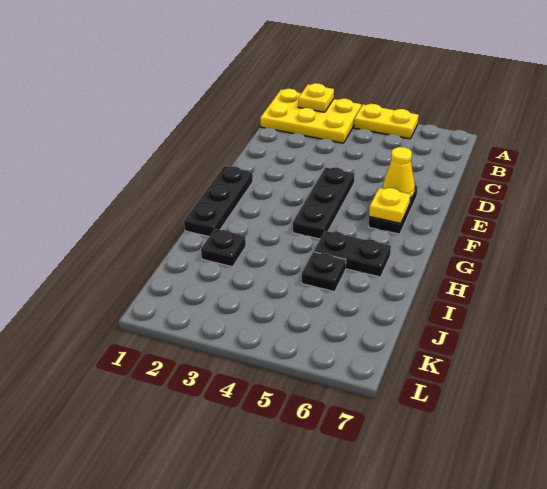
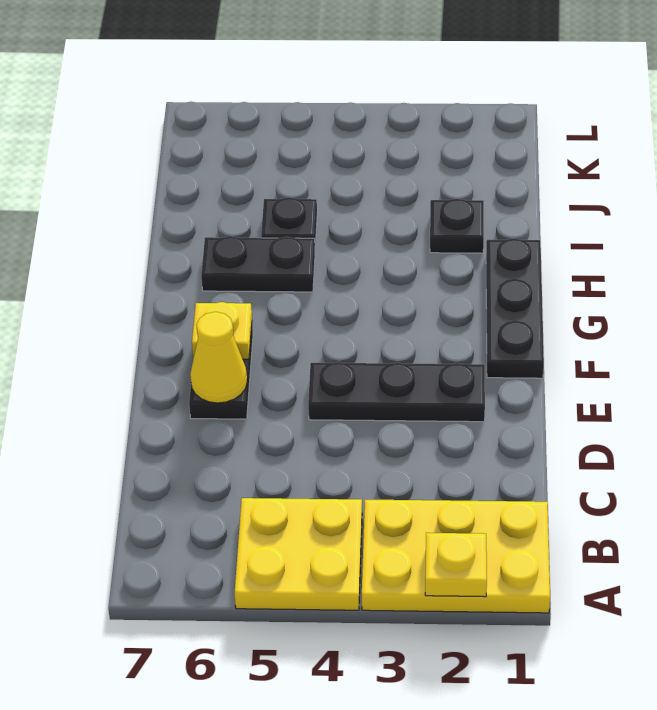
yellow plate A4:A5 level 1 -> yellow plate A4:B5 level 1
black plate E4:G4 level 1 -> black plate E2:E4 level 1

